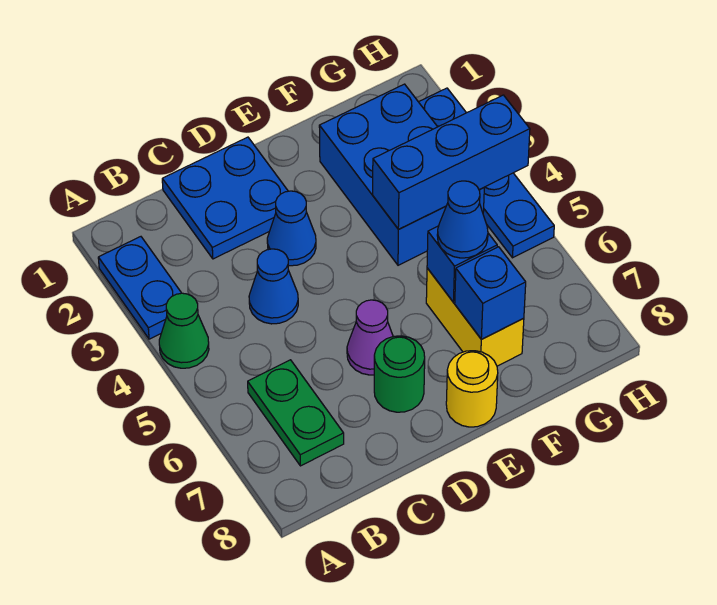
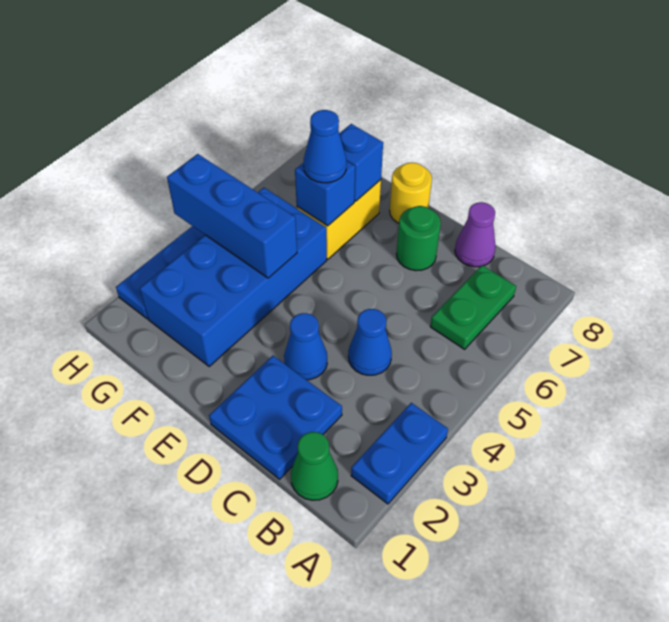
green cone A4 level 1 -> green cone B1 level 1
purple cone D6 level 1 -> purple cone C8 level 1
blue brick F2:G4 level 1 -> blue brick F2:G5 level 1

